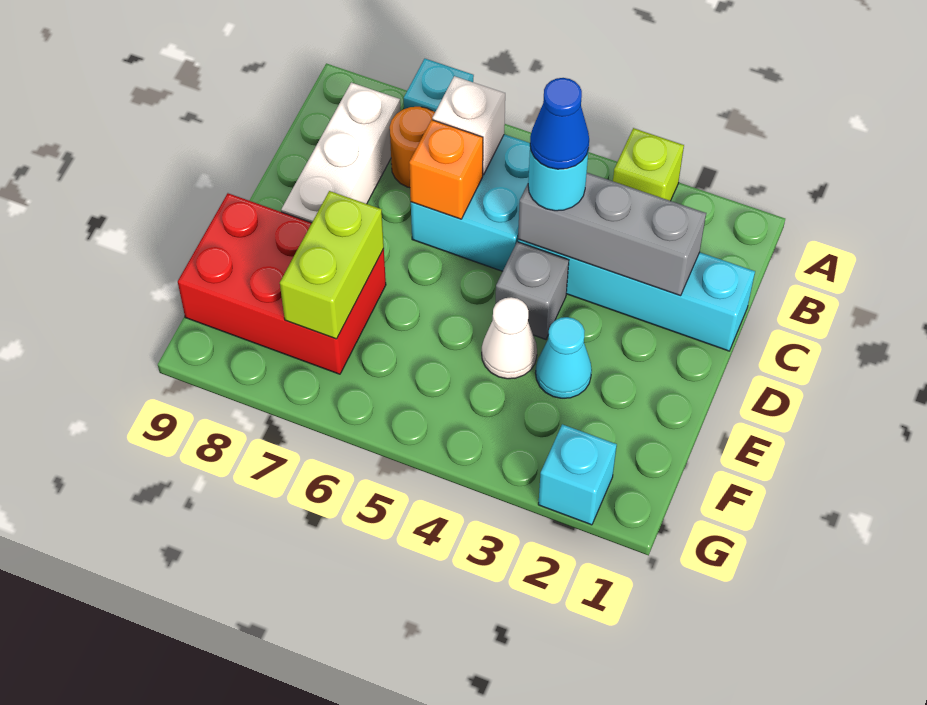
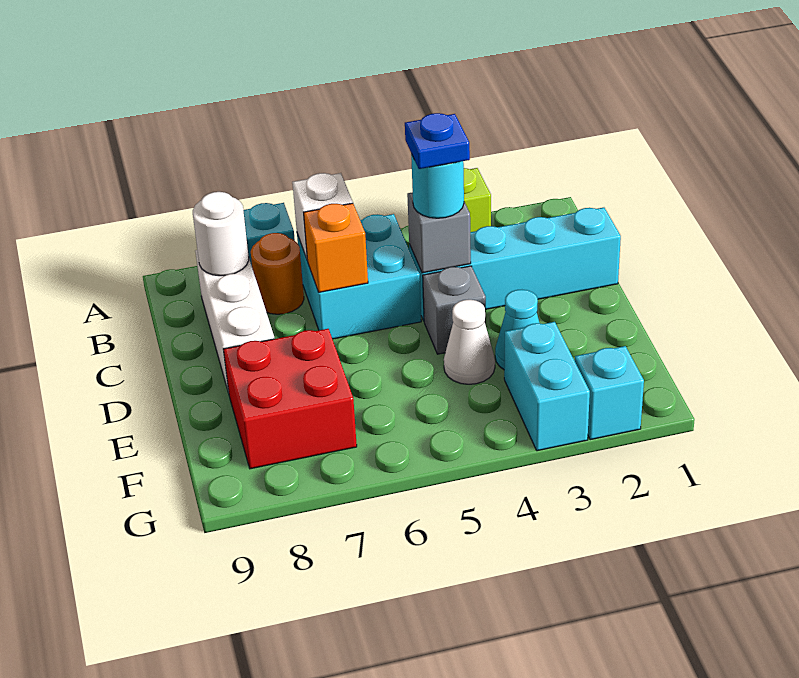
none -> white round brick B8 level 2
grey brick C2:C4 level 2 -> grey brick C4 level 2
blue cone C4 level 4 -> blue plate C4 level 4
red brick E7:F9 level 1 -> red brick E7:F8 level 1
lime brick E7:F7 level 2 -> none
none -> cyan brick F3:G3 level 1

